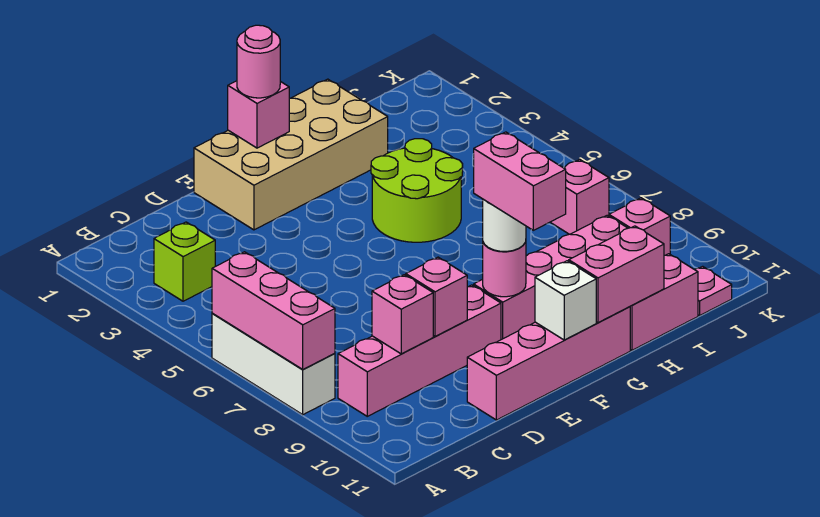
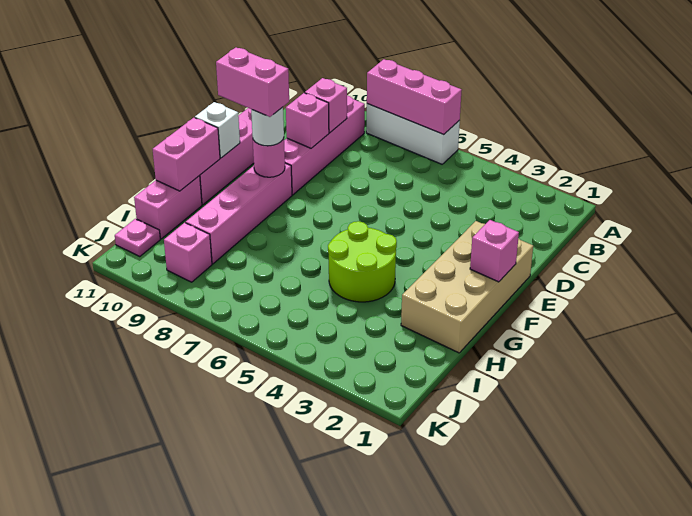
lime brick B3 level 1 -> none
pink round brick F1 level 3 -> none
pink brick J7 level 1 -> none

